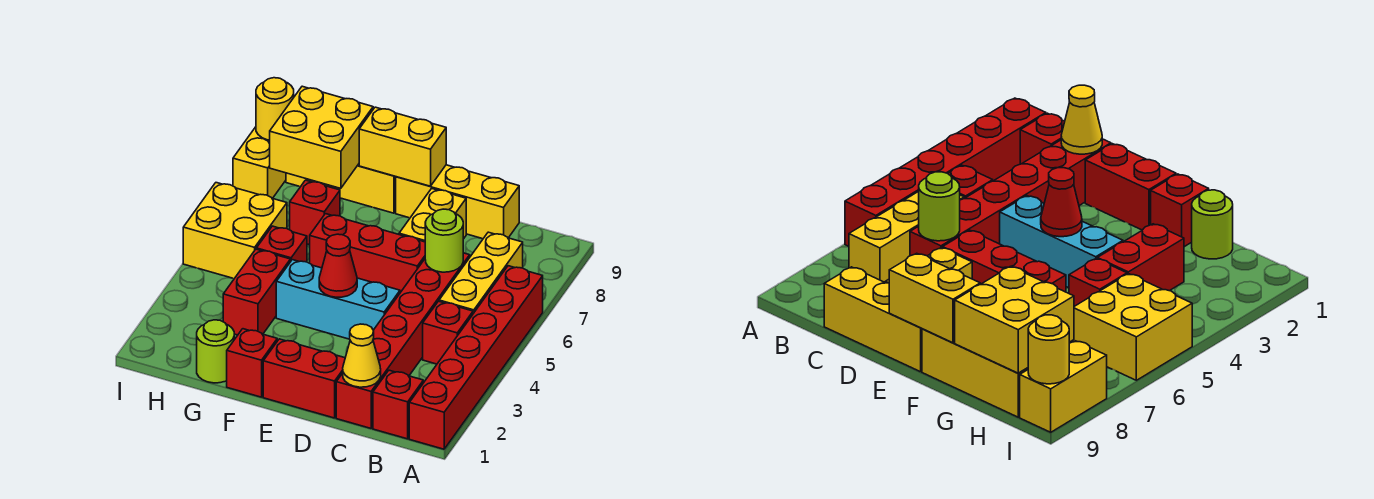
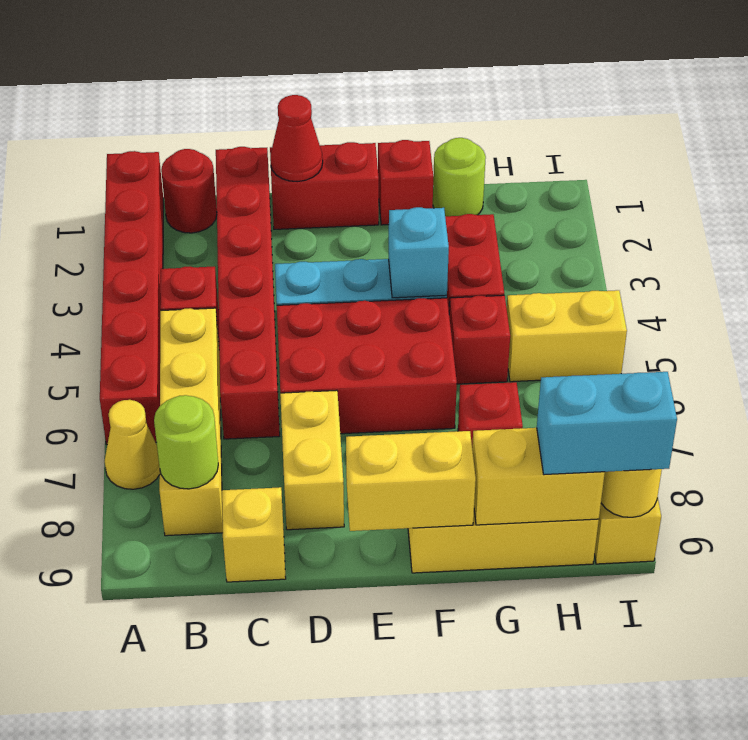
red brick B1 level 1 -> red round brick B1 level 1
yellow brick B5:B7 level 1 -> yellow brick B5:B8 level 1
yellow cone C1 level 2 -> yellow cone A7 level 1
lime round brick C6 level 2 -> lime round brick B8 level 2
yellow brick C9:E9 level 1 -> yellow brick C9 level 1
red brick D6:F6 level 1 -> red brick D5:F6 level 1
red cone E4 level 2 -> red cone D1 level 2
none -> cyan brick F4 level 2
yellow brick G8:H9 level 2 -> yellow brick G9:H9 level 2
yellow brick H5:I6 level 1 -> yellow brick H5:I5 level 1
none -> cyan brick H9:I9 level 3

